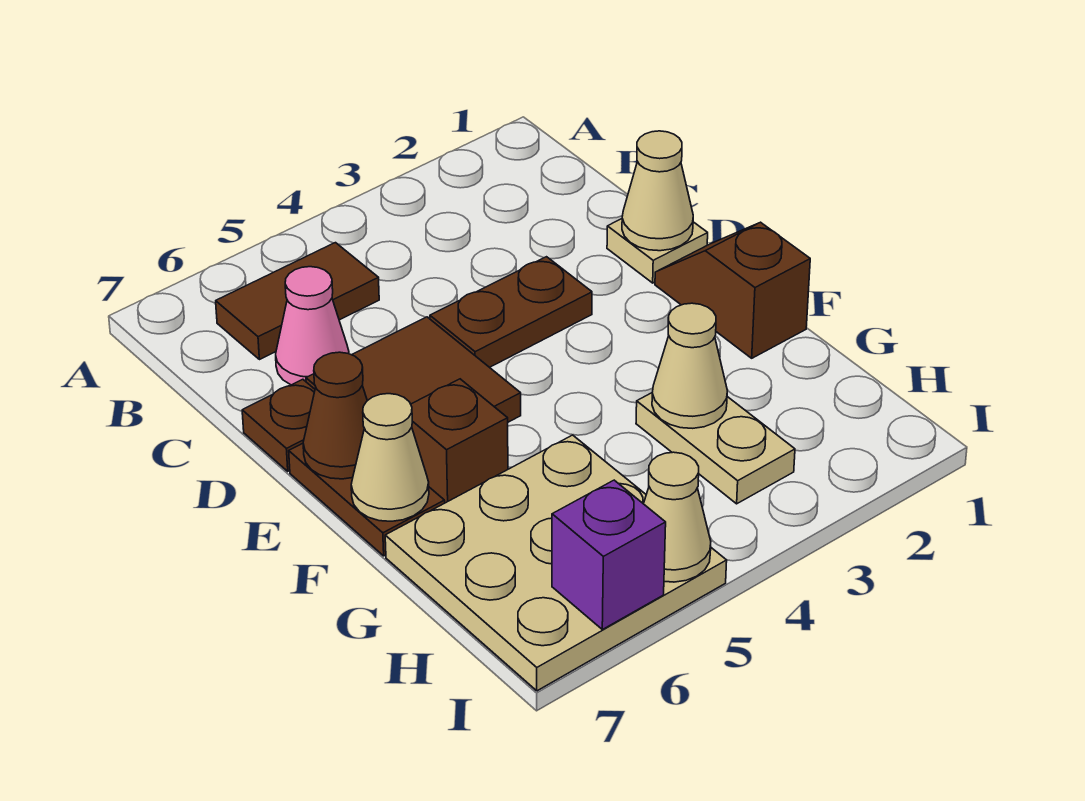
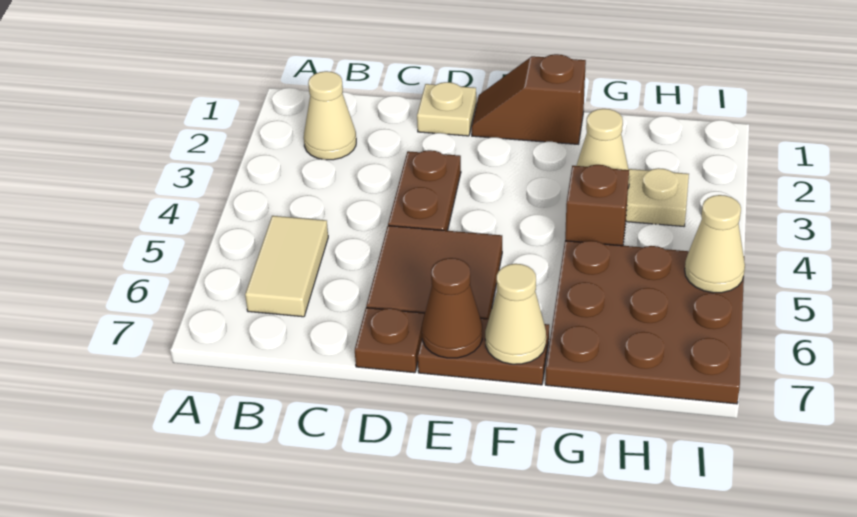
brown tile B5:B6 level 1 -> tan tile B5:B6 level 1
pink cone C6 level 1 -> none
tan cone D1 level 2 -> tan cone B2 level 1
brown brick F6 level 1 -> brown brick G4 level 1
tan plate G5:I7 level 1 -> brown plate G5:I7 level 1
purple brick I6 level 2 -> none

